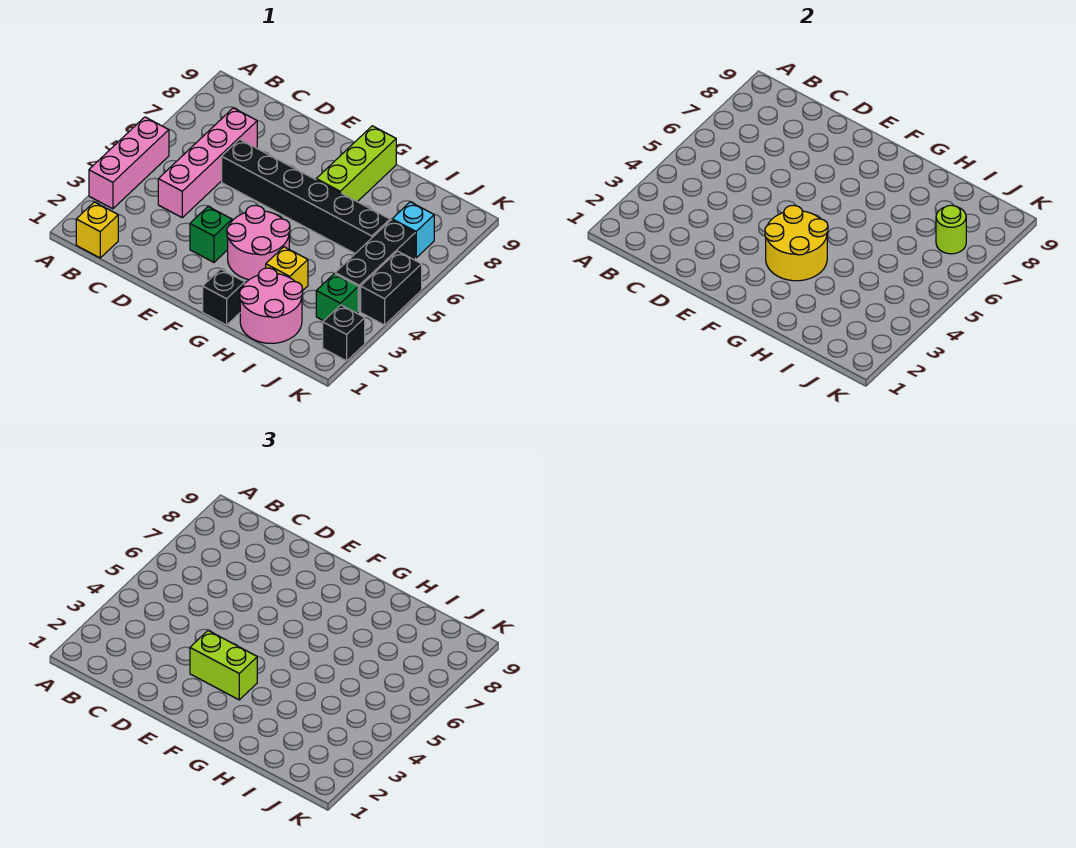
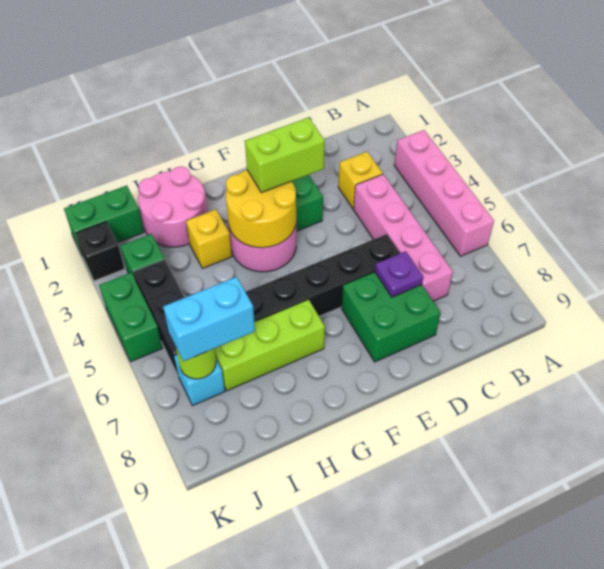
pink brick A3:A5 level 1 -> pink brick A3:A6 level 1
yellow brick B1 level 1 -> yellow brick C3 level 1
none -> green brick D7:E8 level 1
none -> purple plate D7 level 2
black brick G1 level 1 -> none
lime brick G7:G9 level 1 -> lime brick G7:I7 level 1
none -> cyan brick I7:J7 level 3
none -> green brick J1:K1 level 1
black brick K4:K5 level 1 -> green brick K4:K5 level 1

